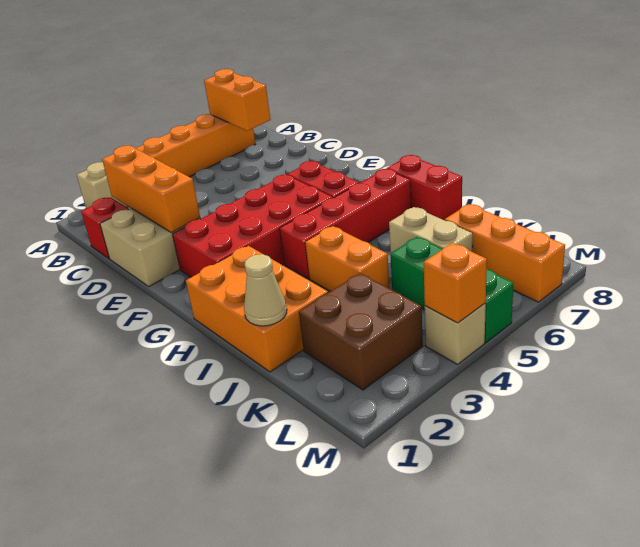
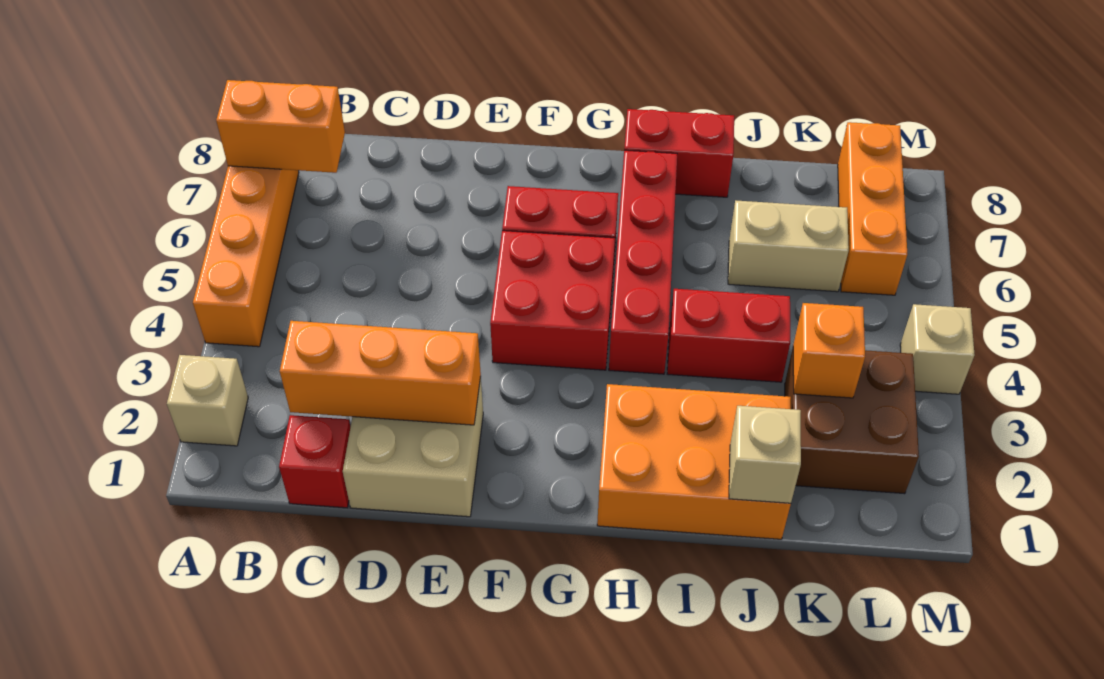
red brick F2:G5 level 1 -> red brick F4:G5 level 1
orange brick I4:J4 level 1 -> red brick I4:J4 level 1
tan cone J1 level 2 -> tan brick J1 level 2
green brick K5:M5 level 1 -> none
orange brick K7:M7 level 1 -> orange brick L6:L8 level 1
orange brick M4 level 2 -> orange brick K3 level 2

